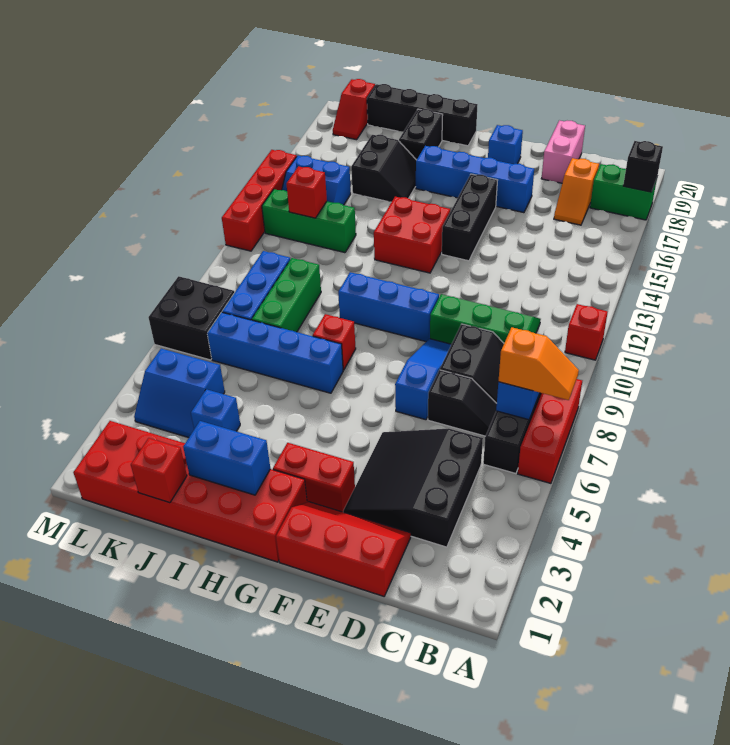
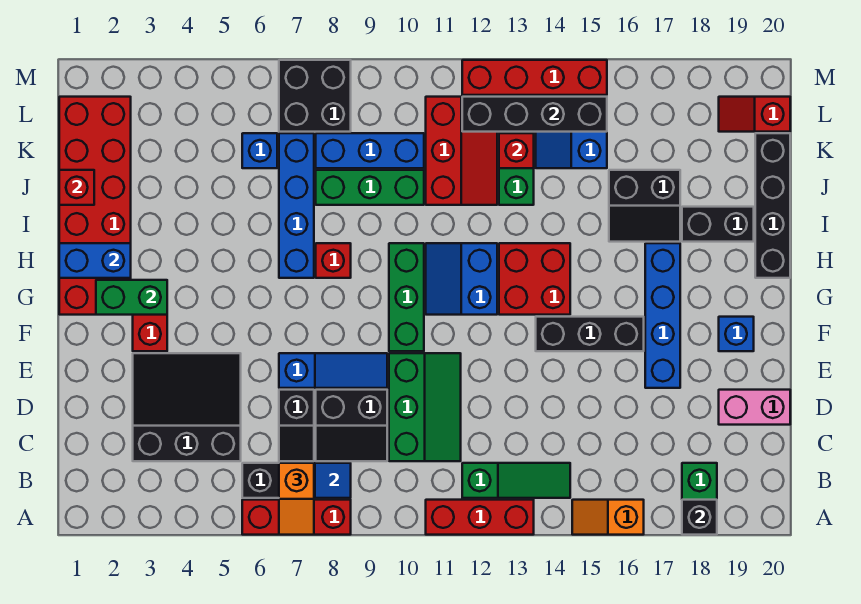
red brick A11 level 1 -> red brick A11:A13 level 1
none -> green slope B12:B14 level 1 top 12
orange slope C17:C18 level 1 top 18 -> orange slope A15:A16 level 1 top 16
red slope D1:F2 level 1 top 1 -> red slope J11:L12 level 1 top 11
blue brick F10:H10 level 1 -> green brick F10:H10 level 1
none -> green brick G2:G3 level 2
blue brick H2:I2 level 2 -> blue brick H1:H2 level 2
blue brick J4 level 1 -> blue brick K6 level 1
blue slope K4:L5 level 1 top 5 -> blue slope G11:H12 level 1 top 12
none -> black brick L12:L15 level 2

